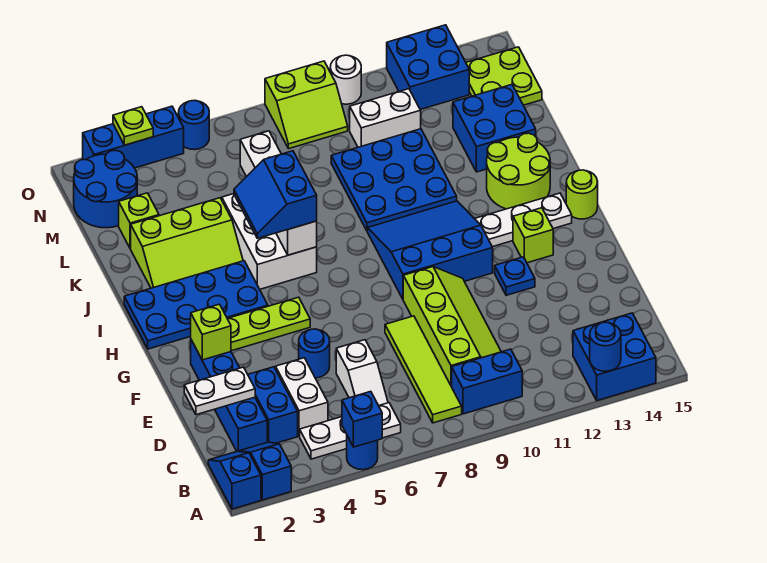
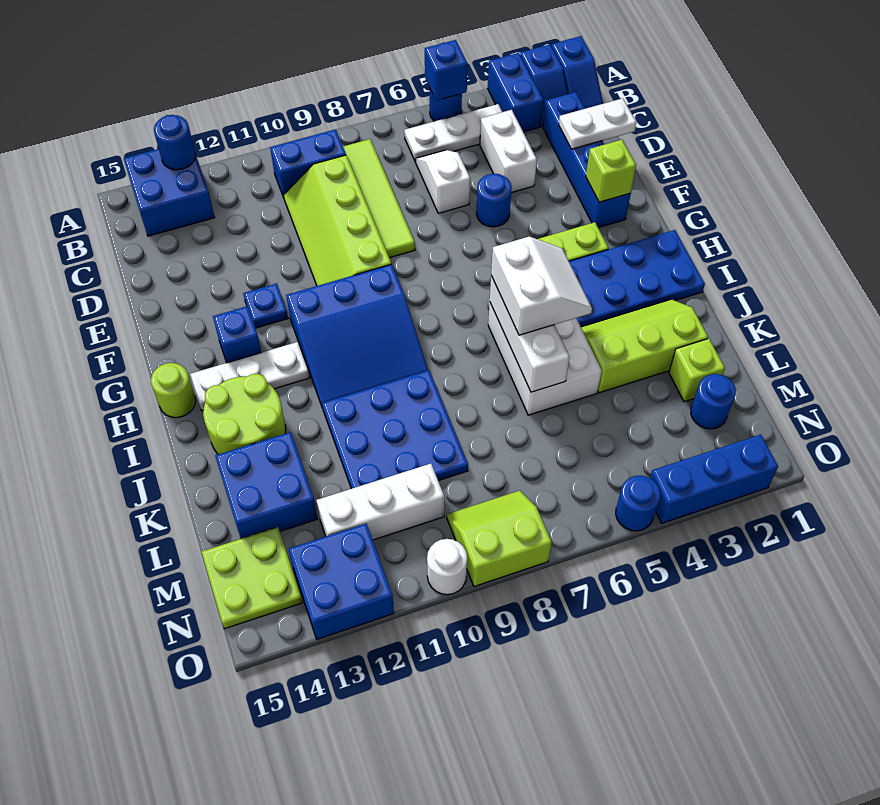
blue brick C3:D3 level 1 -> blue brick A3:B3 level 1
lime brick G13 level 1 -> blue brick G13 level 1
blue slope I5:J6 level 3 top 6 -> white slope I5:J6 level 3 top 6
white brick I6:L6 level 2 -> white brick I6:K6 level 2
blue round brick M1:N2 level 1 -> blue round brick M2 level 1
white brick M10:M11 level 1 -> white brick M10:M12 level 1
lime plate O3 level 2 -> none

